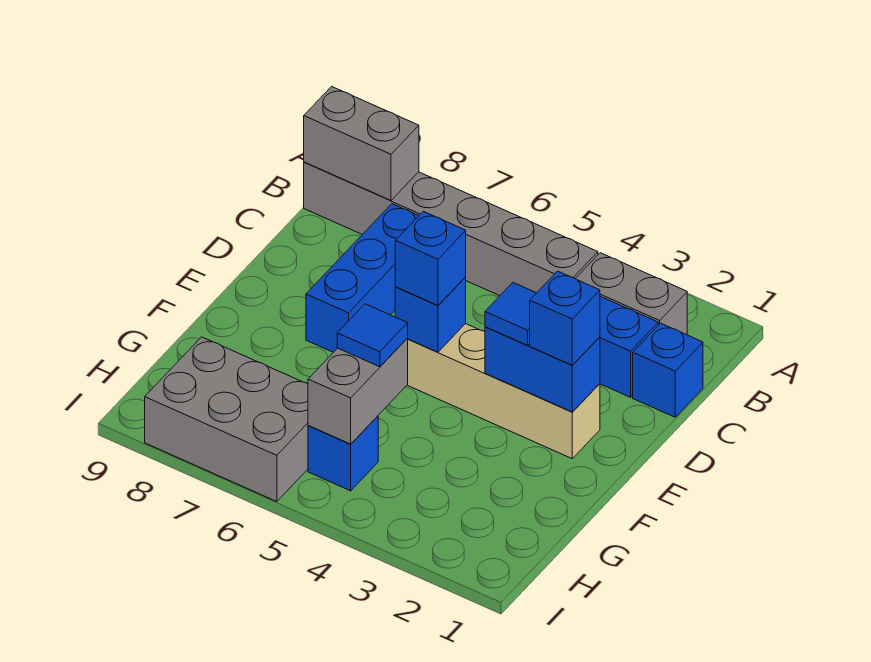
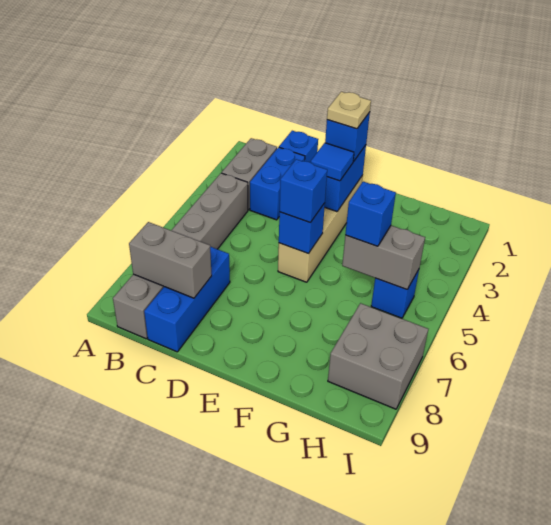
grey brick B8:B9 level 2 -> grey brick B8:C8 level 2
blue brick C7:E7 level 1 -> blue brick C7:C9 level 1
none -> tan plate E2 level 4
blue tile G5 level 3 -> blue brick G5 level 3
grey brick H6:I8 level 1 -> grey brick H7:I8 level 1

